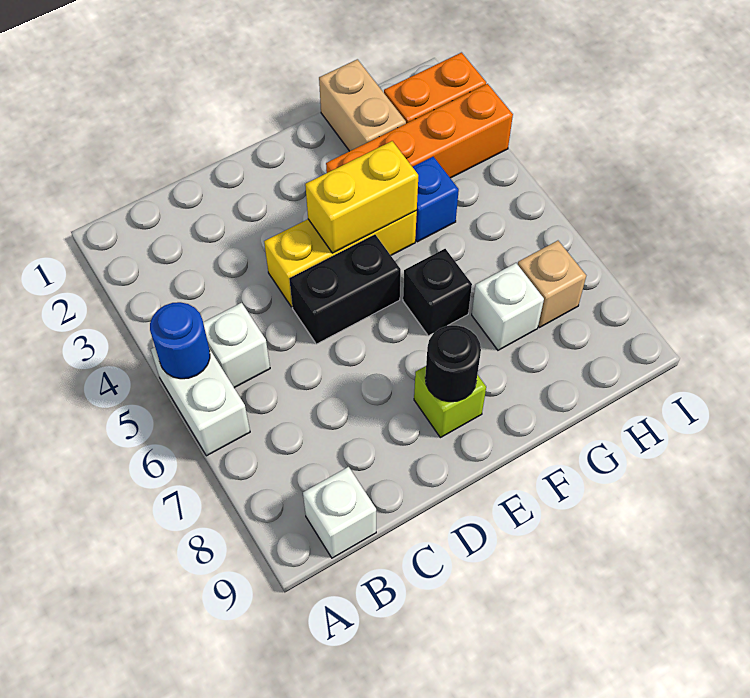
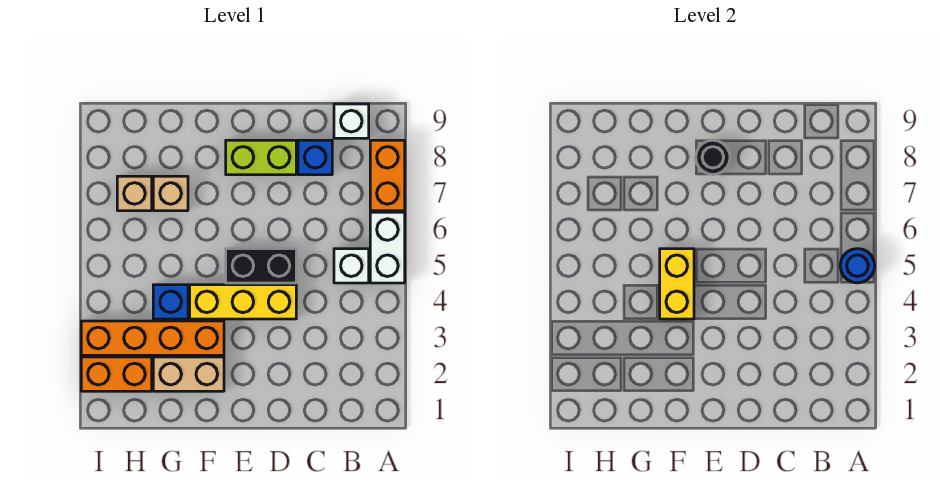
none -> orange brick A7:A8 level 1
none -> blue brick C8 level 1
yellow brick E4:F4 level 2 -> yellow brick F4:F5 level 2
lime brick E8 level 1 -> lime brick D8:E8 level 1
black brick F6 level 1 -> none
tan brick G1:G2 level 1 -> tan brick F2:G2 level 1
white brick G7 level 1 -> tan brick G7 level 1

